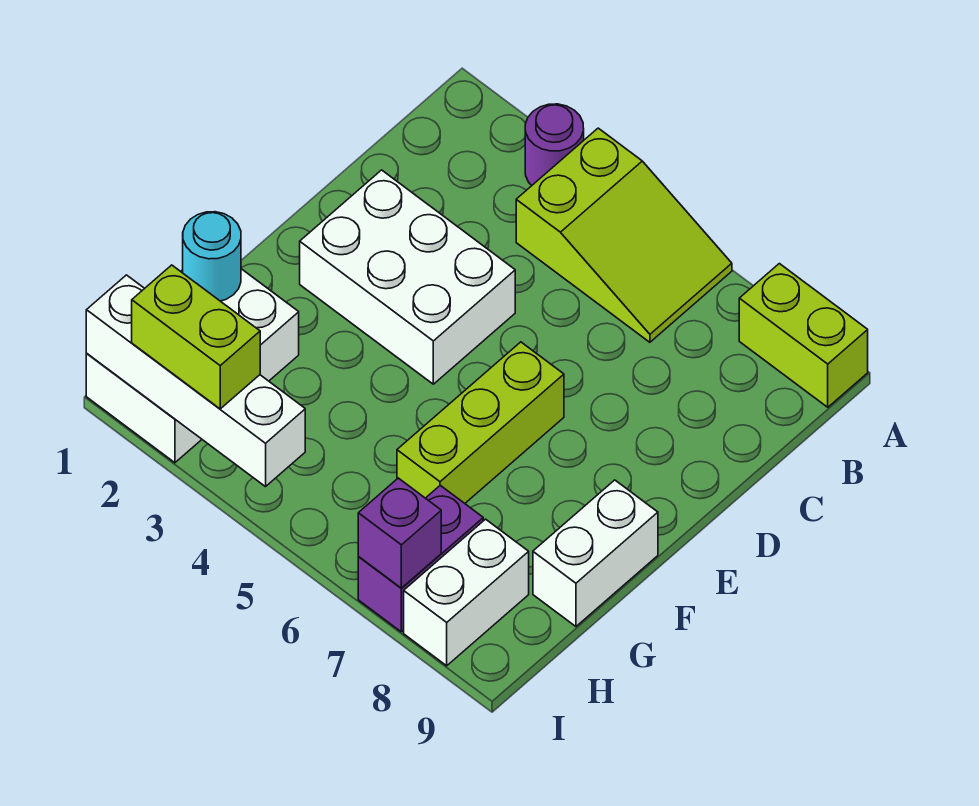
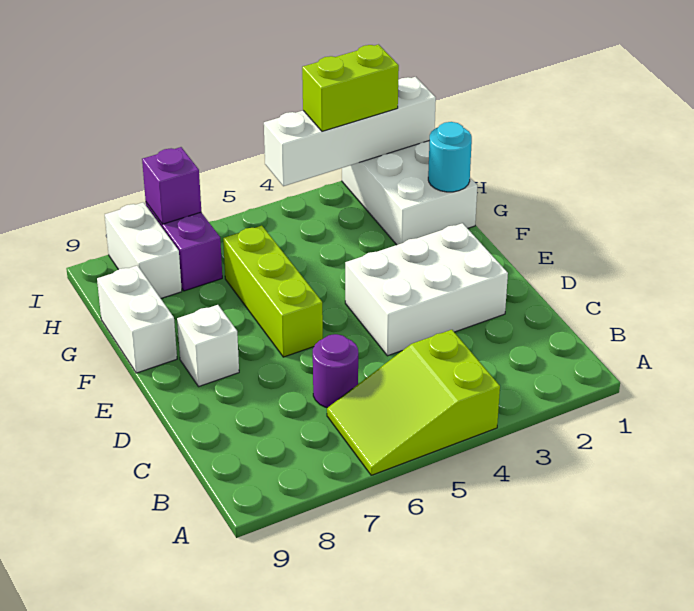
purple round brick A3 level 1 -> purple round brick C6 level 1
lime brick A8:A9 level 1 -> none
none -> white brick E8 level 1

